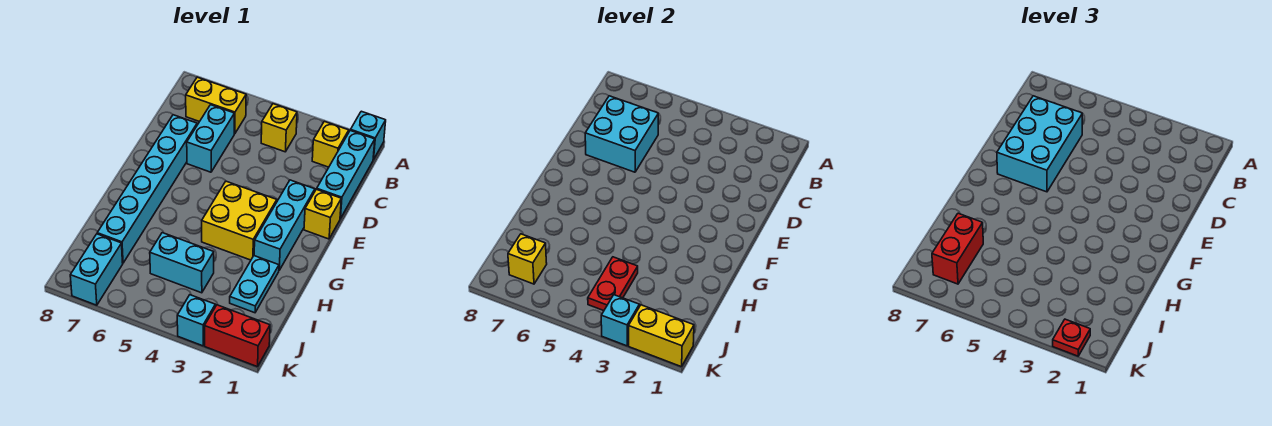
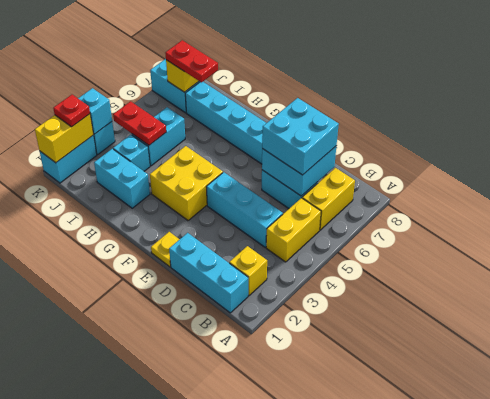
cyan brick A1 level 1 -> cyan brick I3 level 1
yellow brick B4 level 1 -> yellow brick B4:B5 level 1
cyan brick C6:E7 level 3 -> cyan brick C6:D7 level 3
yellow brick E1 level 1 -> yellow plate E1 level 1
cyan brick E2:G2 level 1 -> cyan brick C4:E4 level 1
cyan plate H2:I2 level 1 -> cyan brick H2:I2 level 1
red brick I7:J7 level 3 -> red plate I7:J7 level 3
red brick K1:K2 level 1 -> cyan brick K1:K2 level 1

